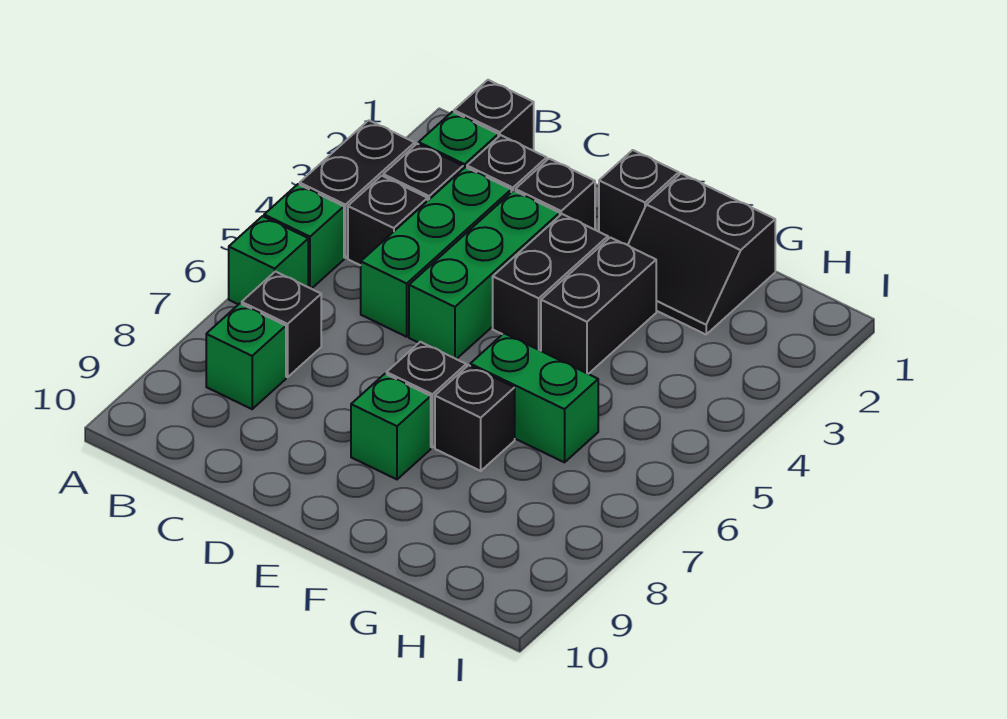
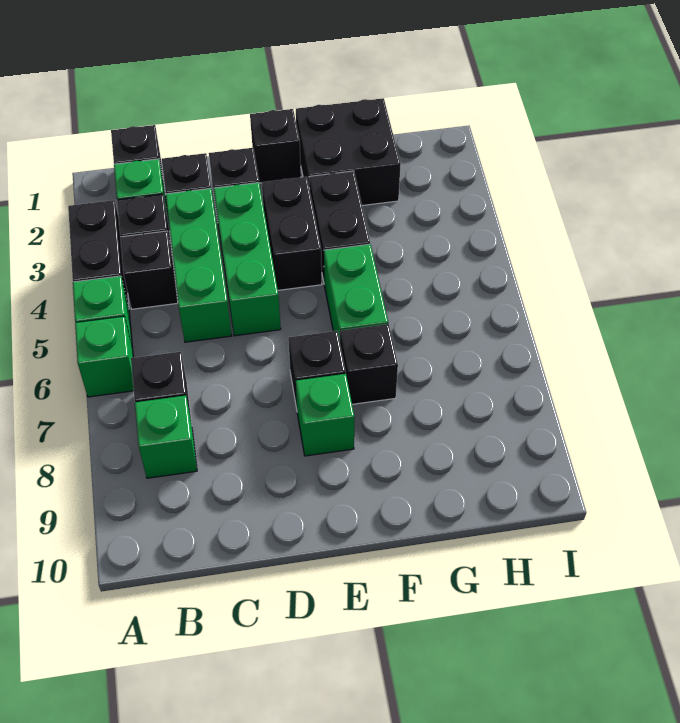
black slope F1:G2 level 1 top 1 -> black brick F1:G2 level 1
green brick F6:G6 level 1 -> green brick F5:F6 level 1

